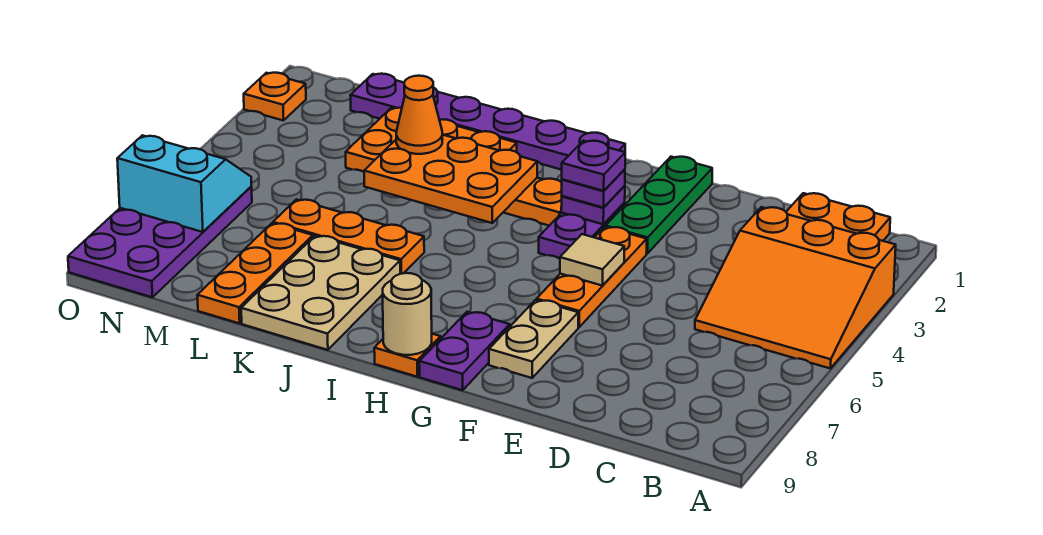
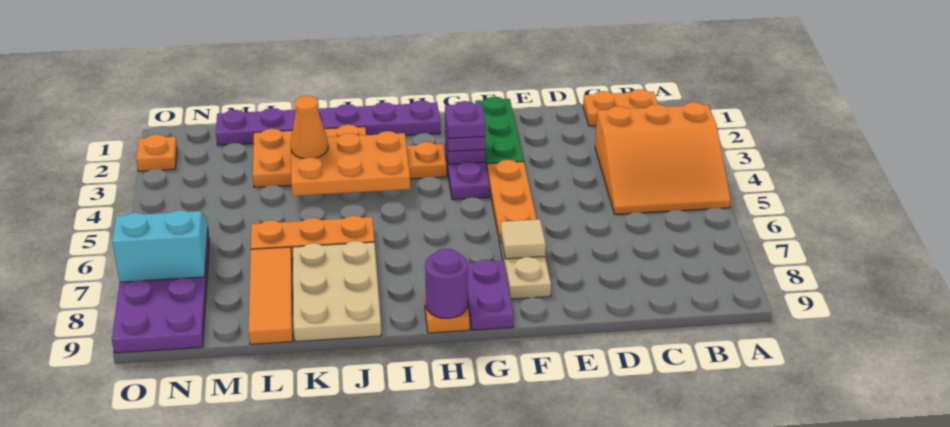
tan tile F5 level 2 -> tan tile F7 level 2
tan round brick H9 level 2 -> purple round brick H9 level 2
orange plate L7:L9 level 1 -> orange tile L7:L9 level 1

